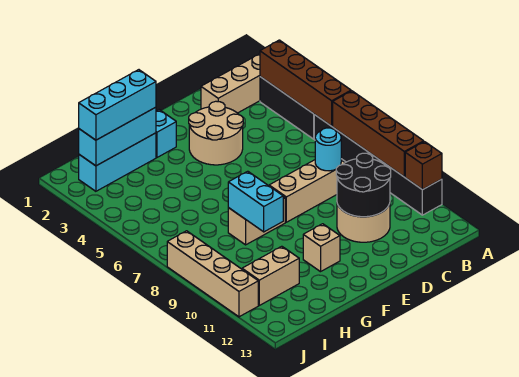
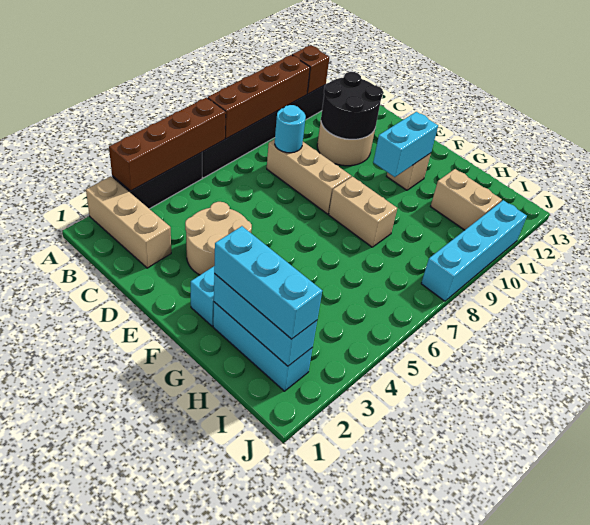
cyan brick G8:G9 level 2 -> cyan brick F10:F11 level 2
tan brick J8:J11 level 1 -> cyan brick J8:J11 level 1

